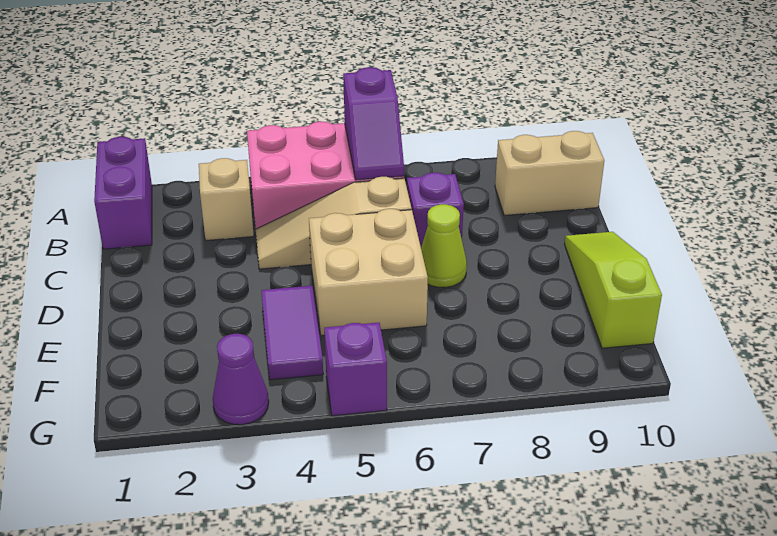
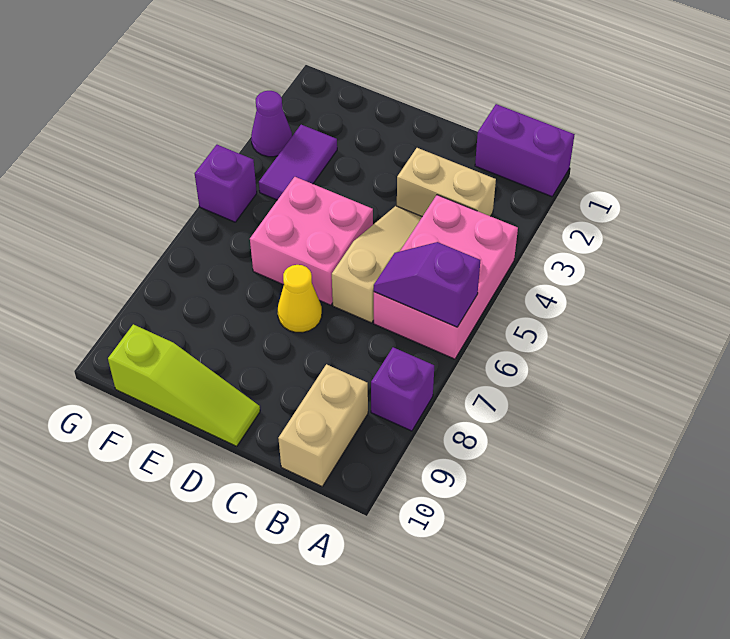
tan brick B3 level 1 -> tan brick B3:C3 level 1
purple brick C7 level 1 -> purple brick A8 level 1
tan brick D5:E6 level 1 -> pink brick D5:E6 level 1
lime cone D7 level 1 -> yellow cone D7 level 1
purple tile E4:F4 level 1 -> purple tile F3:F4 level 1

